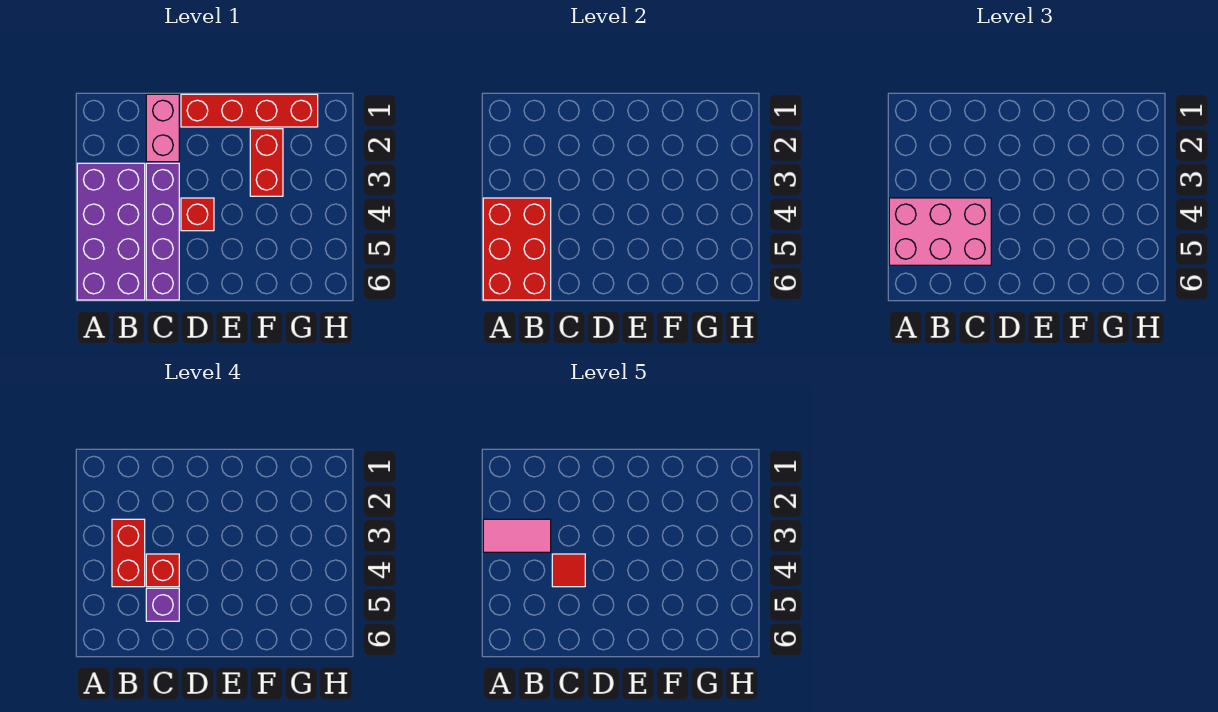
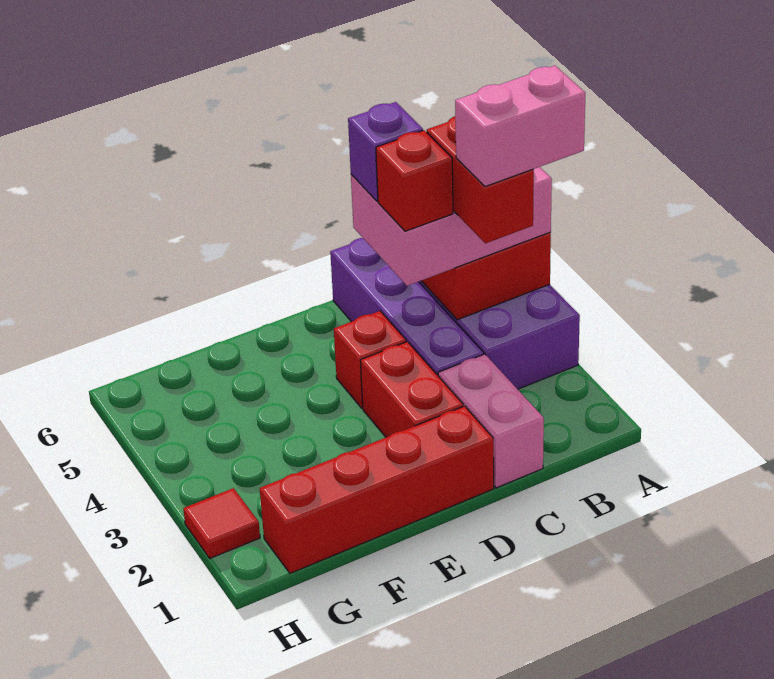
pink tile A3:B3 level 5 -> pink brick A3:B3 level 5
red tile C4 level 5 -> red tile H2 level 1
red brick F2:F3 level 1 -> red brick D2:D3 level 1

